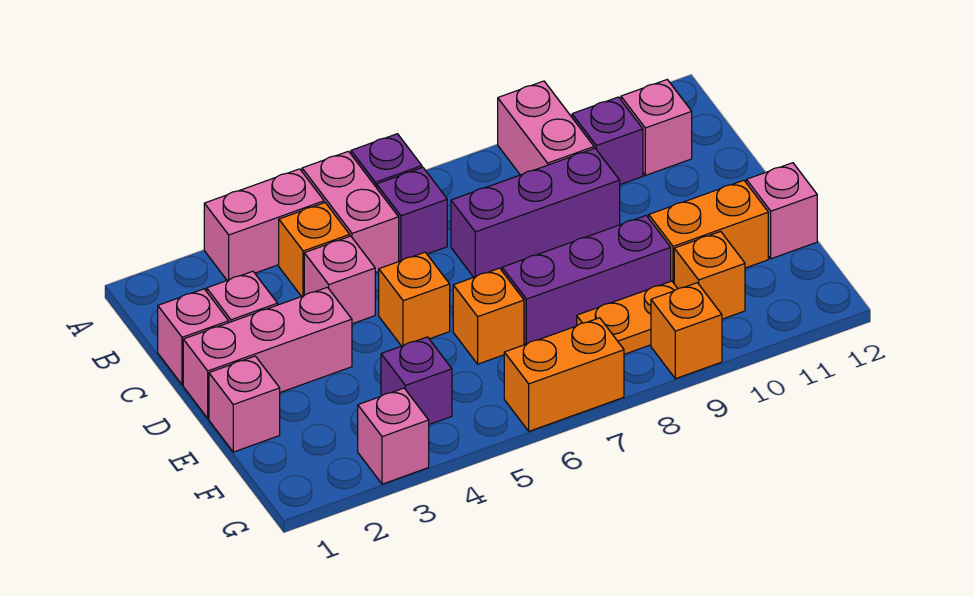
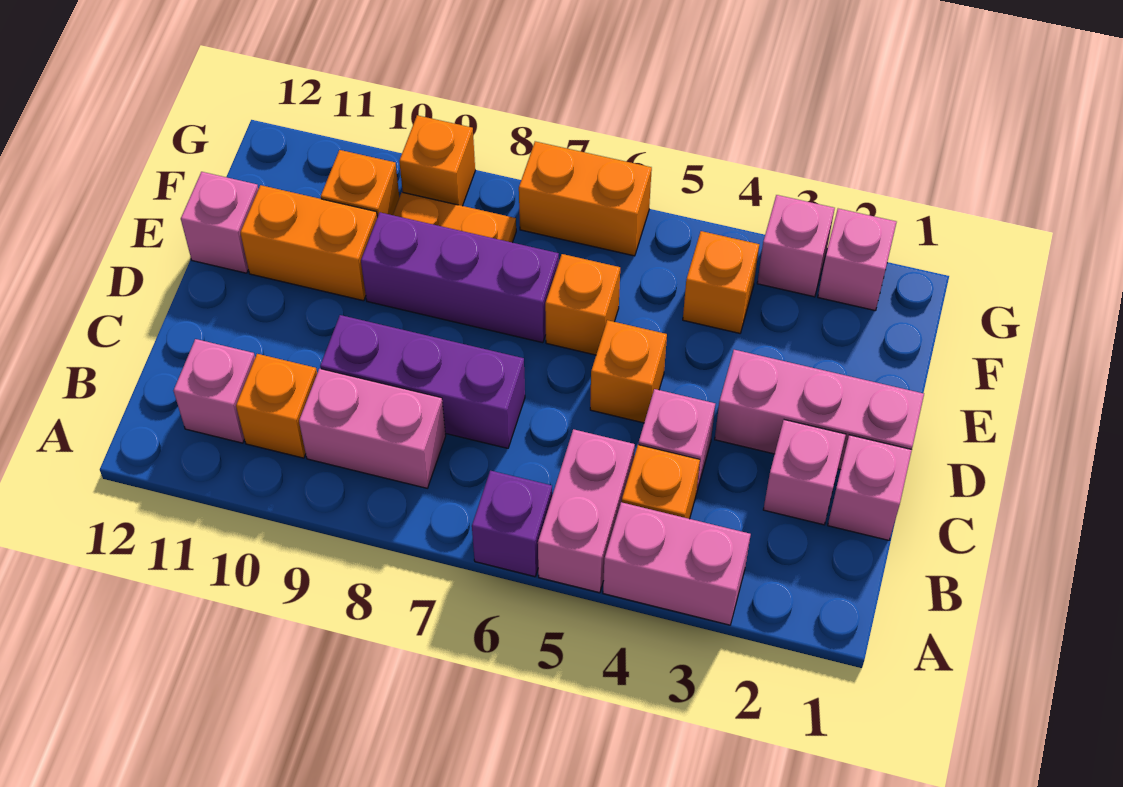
pink brick A9:B9 level 1 -> pink brick B8:B9 level 1
purple brick B6 level 1 -> none
purple brick B10 level 1 -> orange brick B10 level 1
pink brick E1 level 1 -> pink brick G2 level 1
purple brick F4 level 1 -> orange brick F4 level 1

